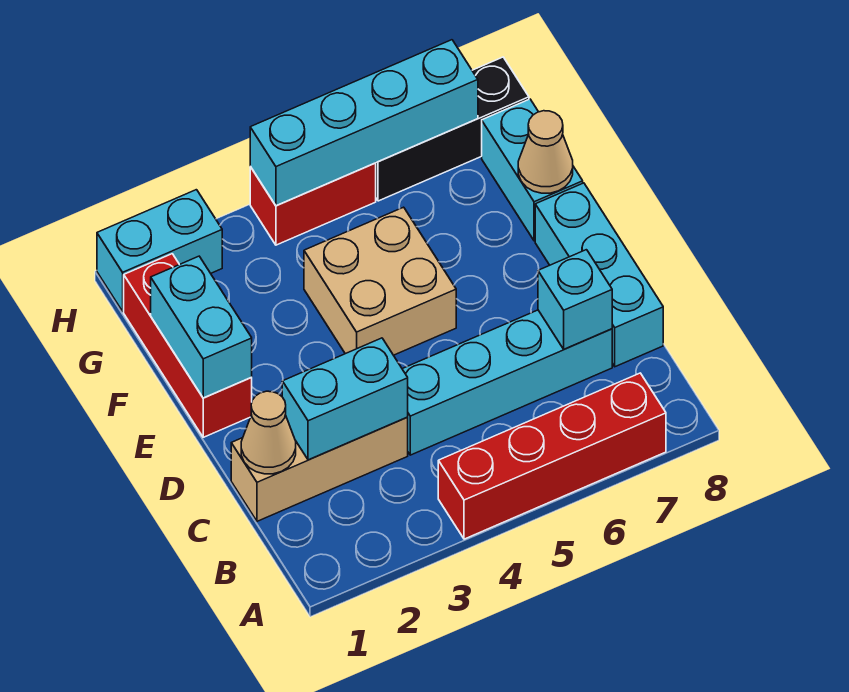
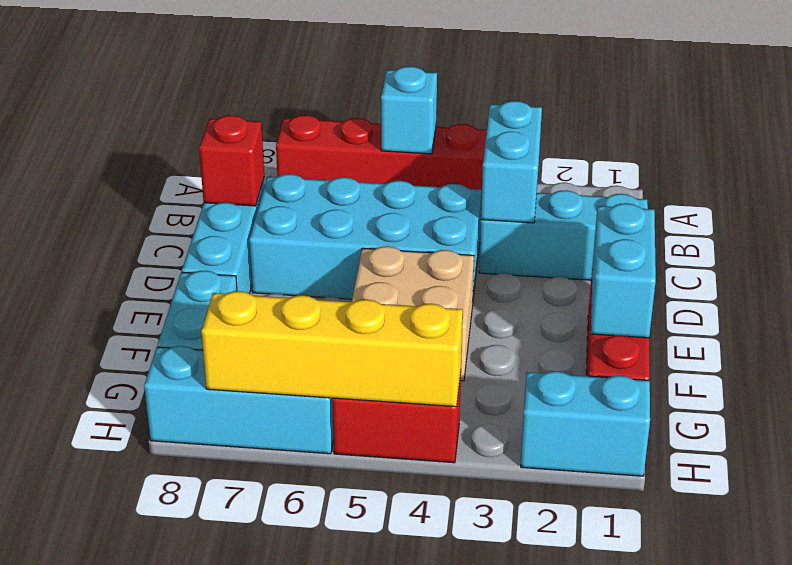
tan brick C1:C3 level 1 -> cyan brick C1:C3 level 1
tan cone C1 level 2 -> none
cyan brick C2:C3 level 2 -> cyan brick B3:C3 level 2
cyan brick C4:C7 level 1 -> cyan brick C4:D7 level 1
cyan brick C7 level 2 -> cyan brick A5 level 2
none -> red brick C8 level 2
tan cone F8 level 2 -> none
cyan brick H4:H7 level 2 -> yellow brick H4:H7 level 2
black brick H6:H8 level 1 -> cyan brick H6:H8 level 1

